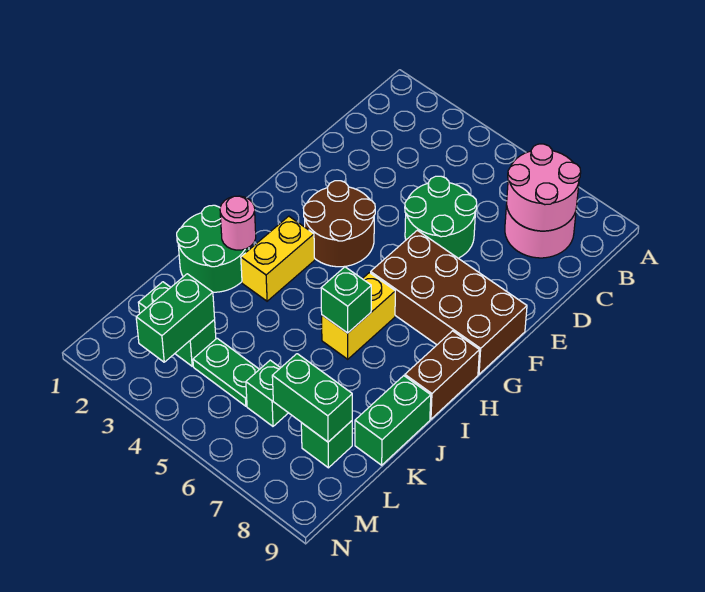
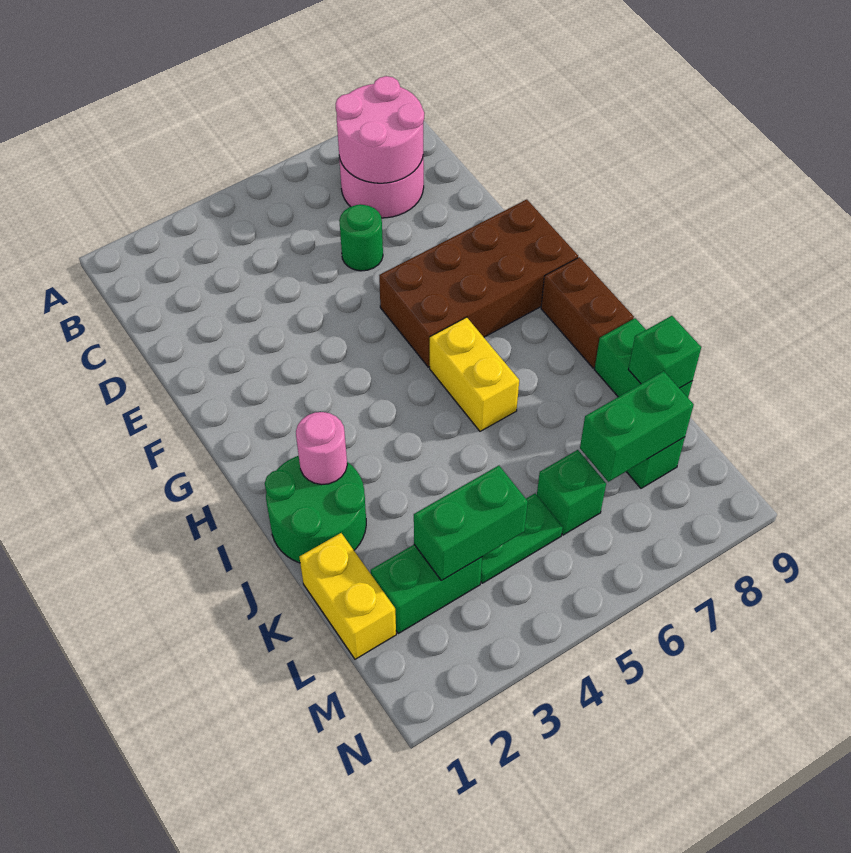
green round brick D5:E6 level 1 -> green round brick D6 level 1
brown round brick F3:G4 level 1 -> none
yellow brick H3:I3 level 1 -> yellow brick K1:L1 level 1
green brick I6 level 2 -> green brick K9 level 2
green brick L3:M3 level 2 -> green brick L3:L4 level 2

